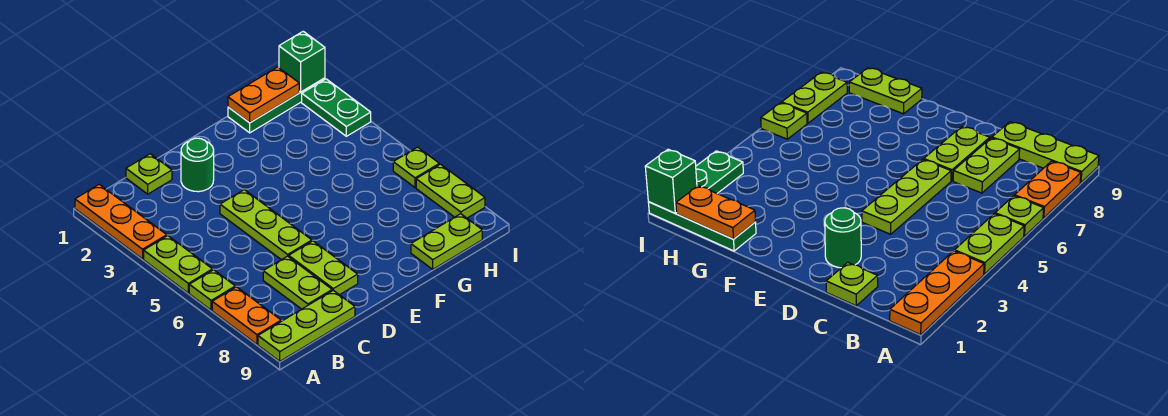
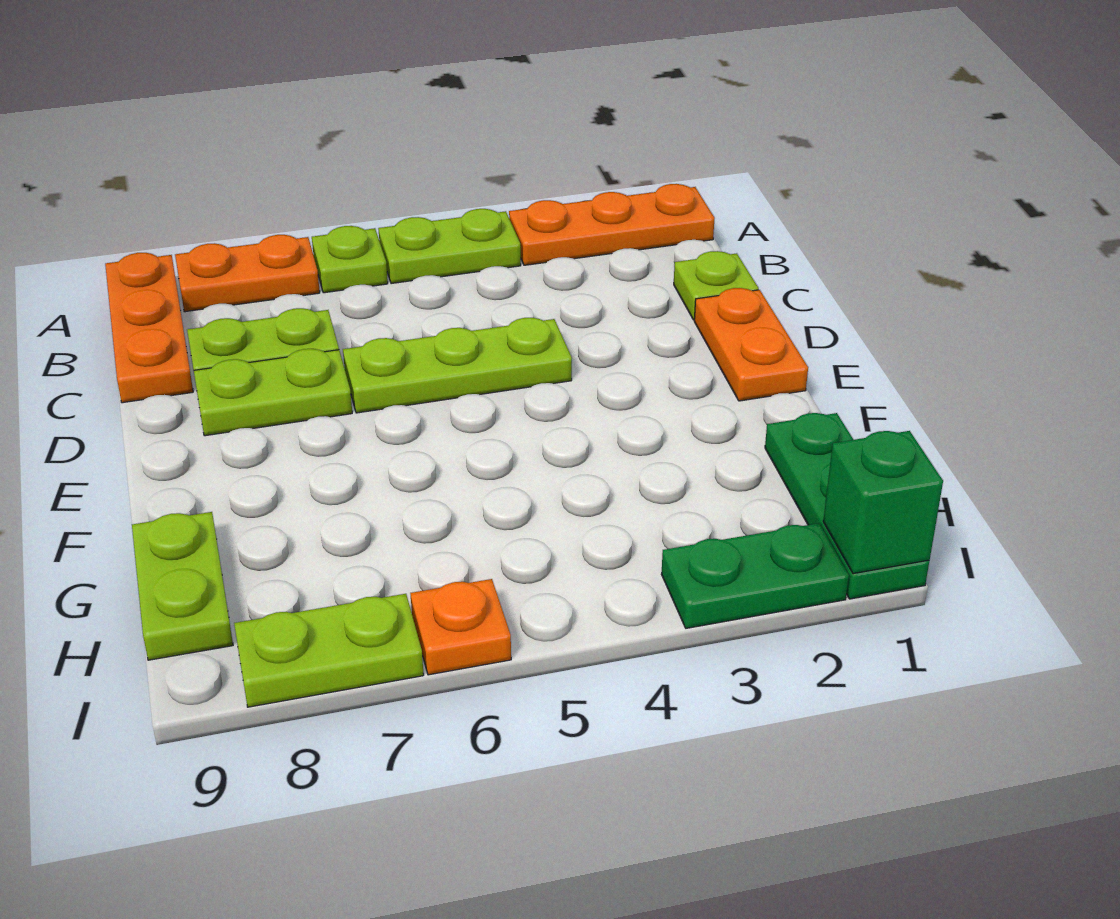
lime plate A9:C9 level 1 -> orange plate A9:C9 level 1
green round brick D2 level 1 -> none
orange plate G1:H1 level 2 -> orange plate D1:E1 level 1
lime plate I6 level 1 -> orange plate I6 level 1

